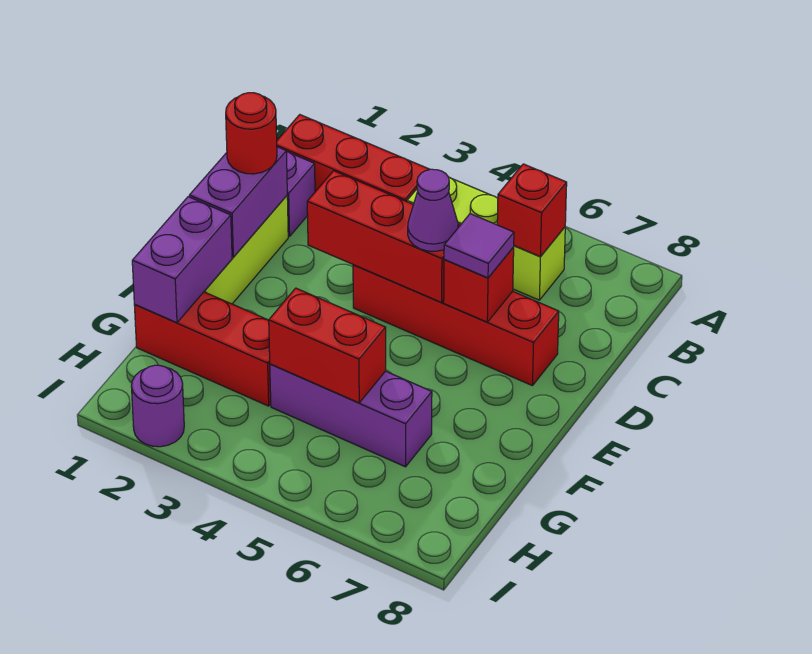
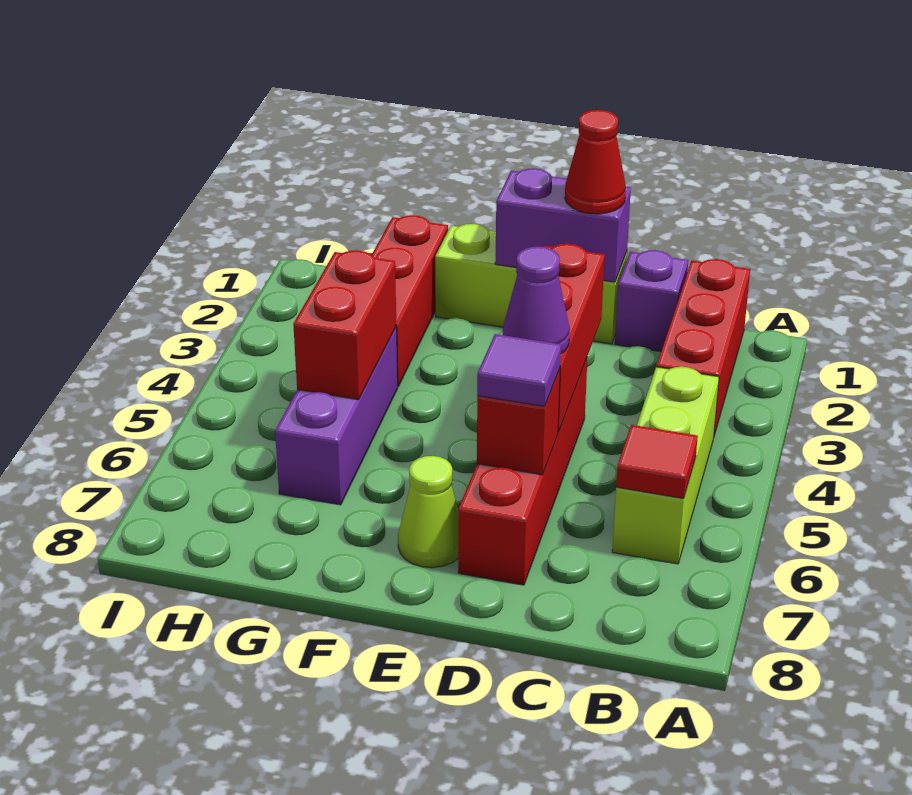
red brick B6 level 2 -> red tile B6 level 2
red round brick D1 level 3 -> red cone D1 level 3
none -> lime cone E7 level 1
purple brick F1:G1 level 2 -> none
purple round brick I2 level 1 -> none

